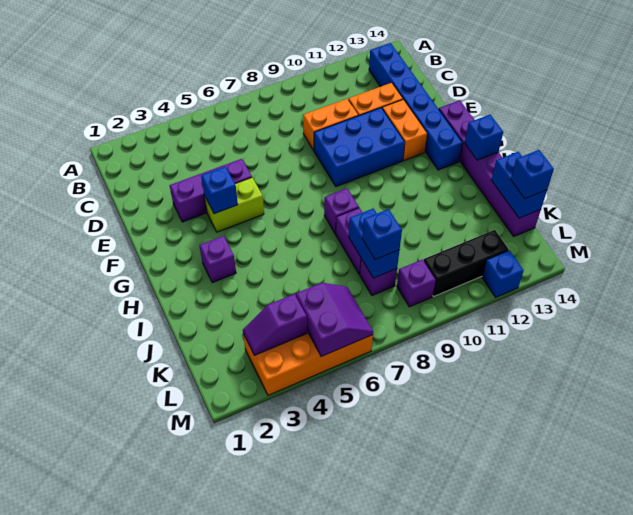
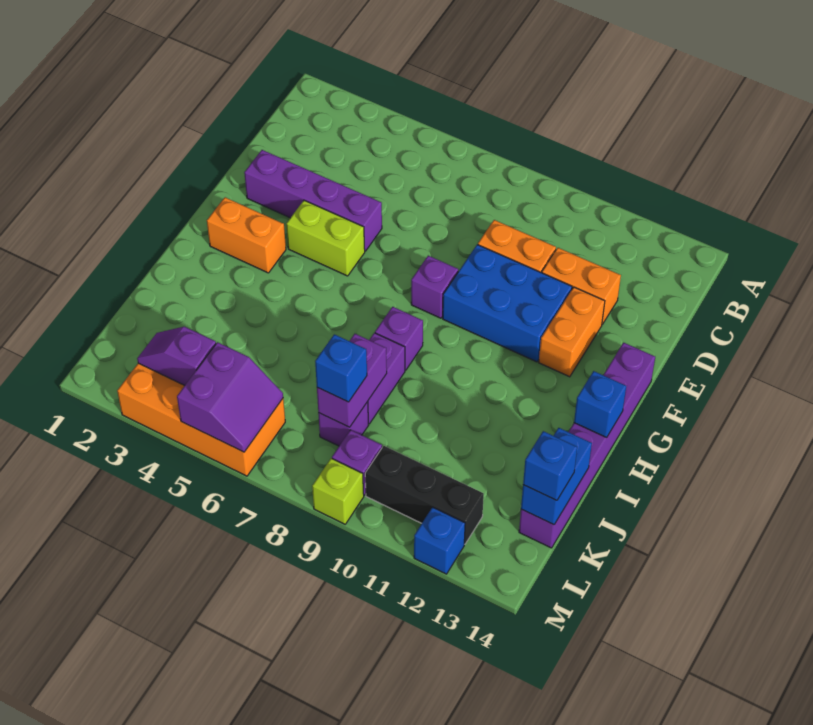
blue brick B13:G13 level 1 -> none
purple brick E3:E5 level 1 -> purple brick E2:E5 level 1
blue brick F4 level 2 -> none
none -> orange brick G2:G3 level 1
purple brick H3 level 1 -> purple brick F8 level 1
blue brick J8:K8 level 2 -> purple brick J8:K8 level 2
none -> lime brick M9 level 1

